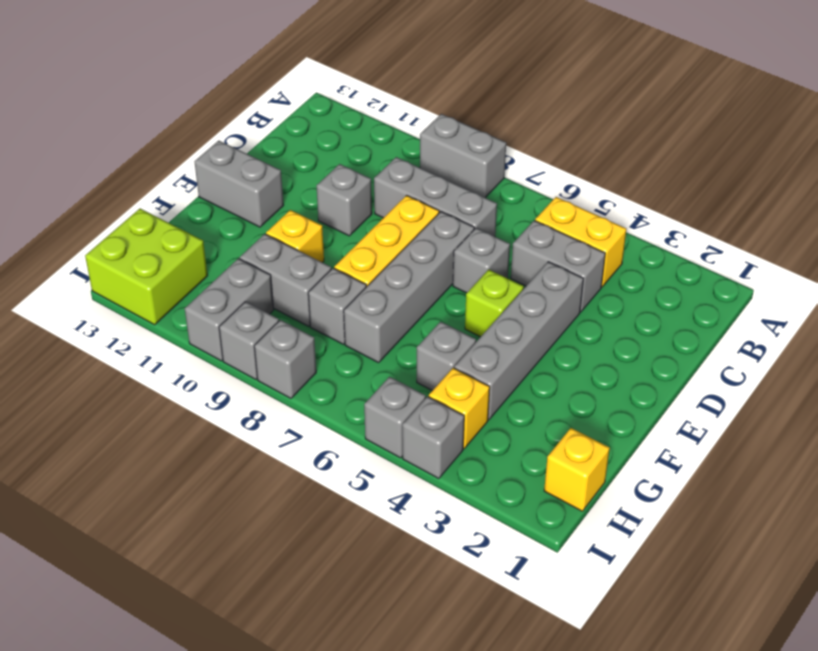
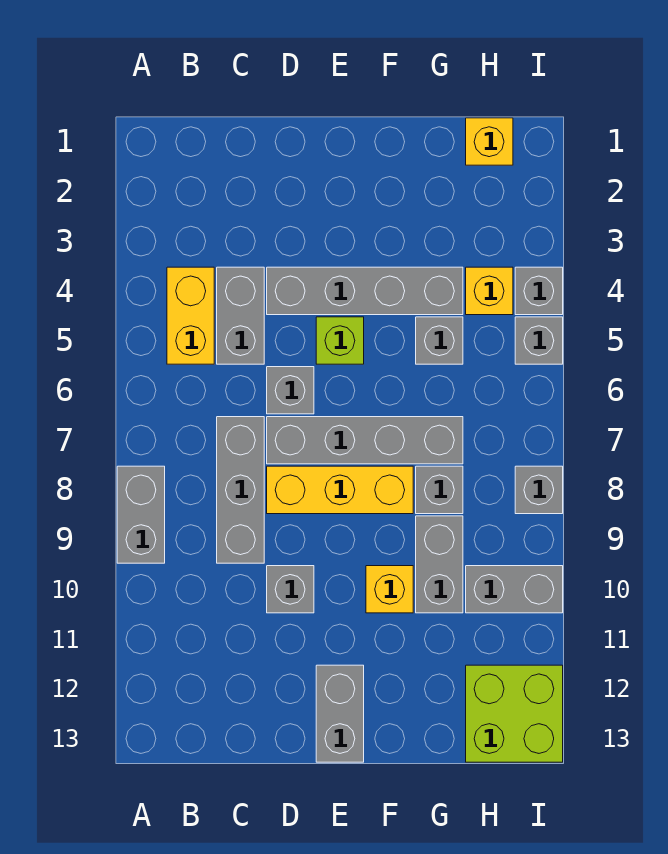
grey brick I9 level 1 -> none

